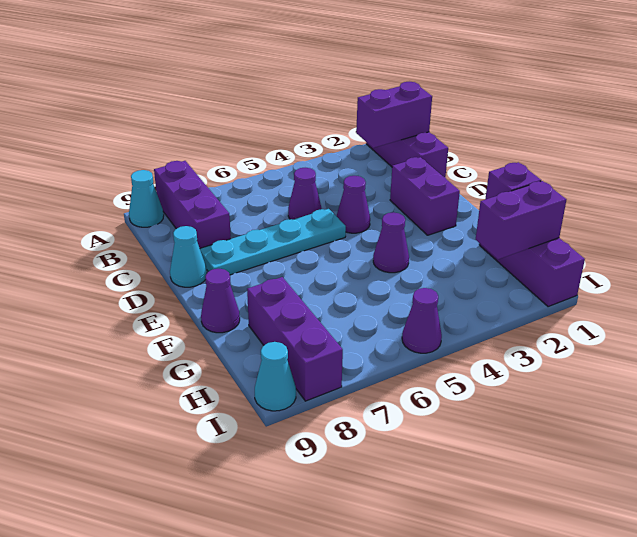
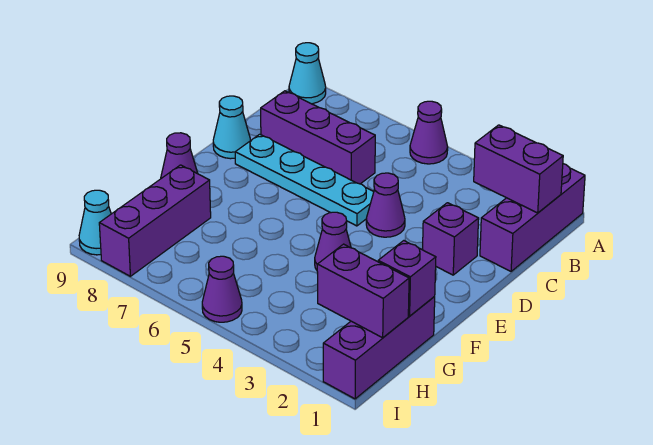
purple brick A8:C8 level 1 -> purple brick C6:C8 level 1
purple cone C5 level 1 -> purple cone A5 level 1
purple brick D2:E2 level 1 -> purple brick D2 level 1

